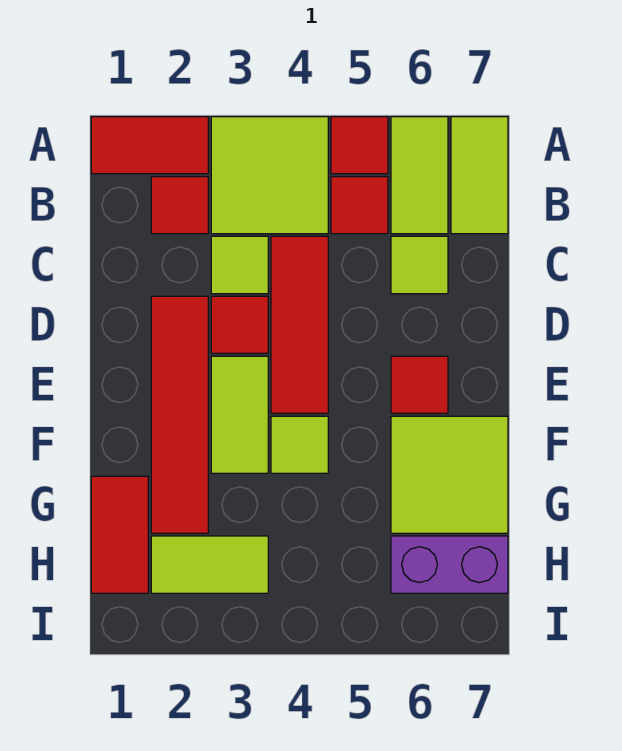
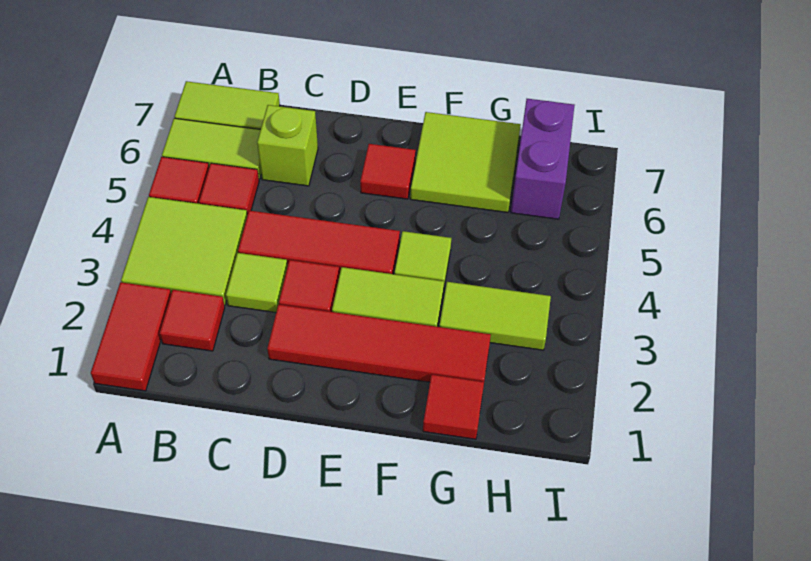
lime tile C6 level 1 -> lime brick C6 level 1
red tile G1:H1 level 1 -> red tile G1 level 1
lime tile H2:H3 level 1 -> lime tile G3:H3 level 1

